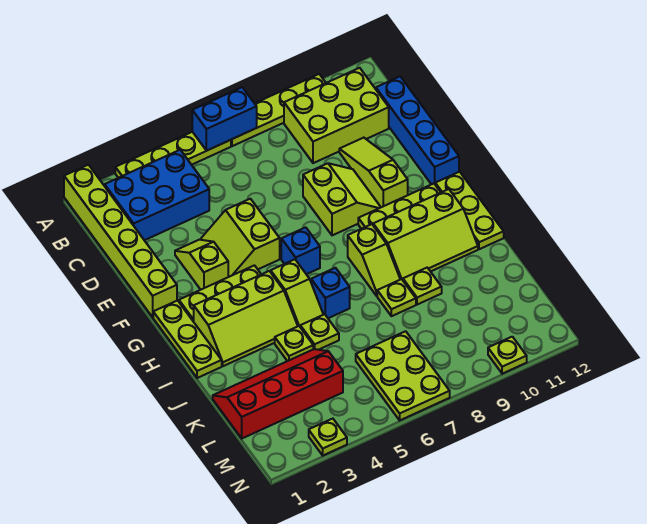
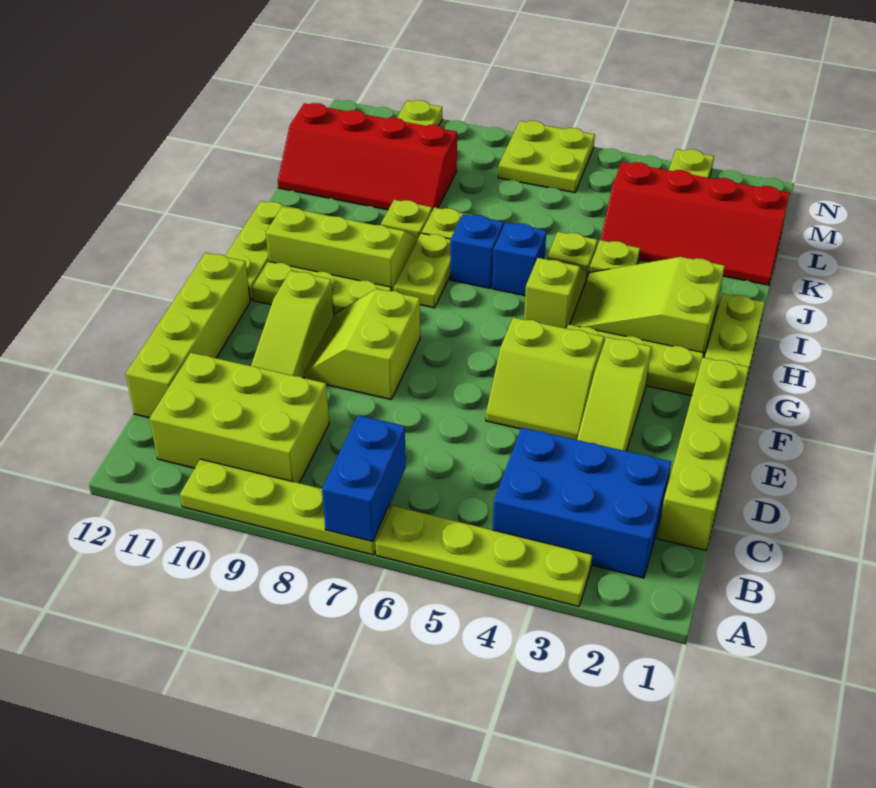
lime brick A1:F1 level 1 -> lime brick C1:F1 level 1
blue brick A6:A7 level 2 -> blue brick A7:B7 level 2
blue brick C12:F12 level 1 -> lime brick C12:F12 level 1
lime slope E3:F3 level 1 top F -> lime slope D3:F3 level 1 top F
lime slope E4:F5 level 1 top 5 -> lime slope E4:F5 level 1 top F
blue brick G6 level 1 -> blue brick I7 level 1
lime slope H2:I4 level 1 top H -> lime slope H2:I4 level 1 top 2
lime slope H8:I8 level 1 top H -> lime plate H8:I8 level 1
none -> red slope K9:L12 level 1 top L
lime plate L6:N7 level 1 -> lime plate M6:N7 level 1

